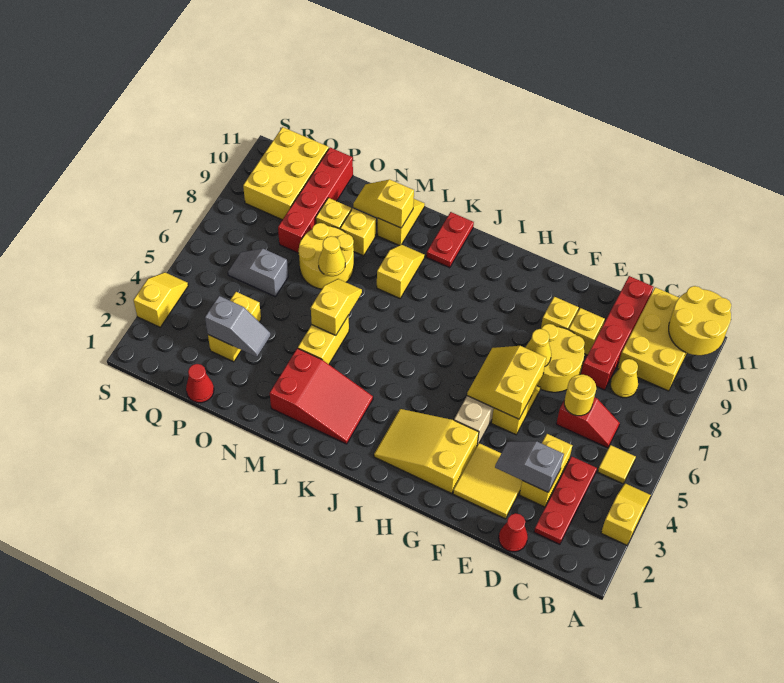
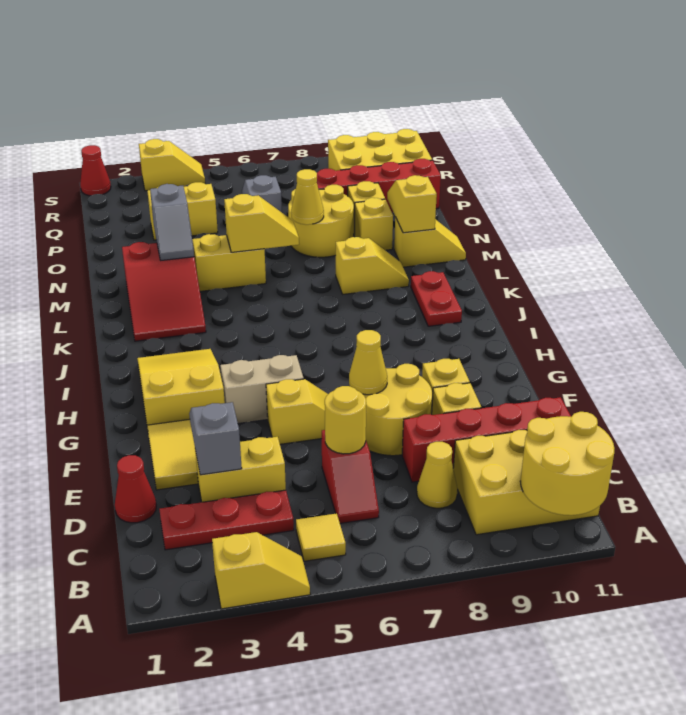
yellow slope F5:G6 level 2 top F -> none
red plate K10:K11 level 1 -> red plate J10:K10 level 1
grey slope O3:P3 level 2 top P -> grey slope M3:N3 level 2 top N
red cone P1 level 1 -> red cone S1 level 1

